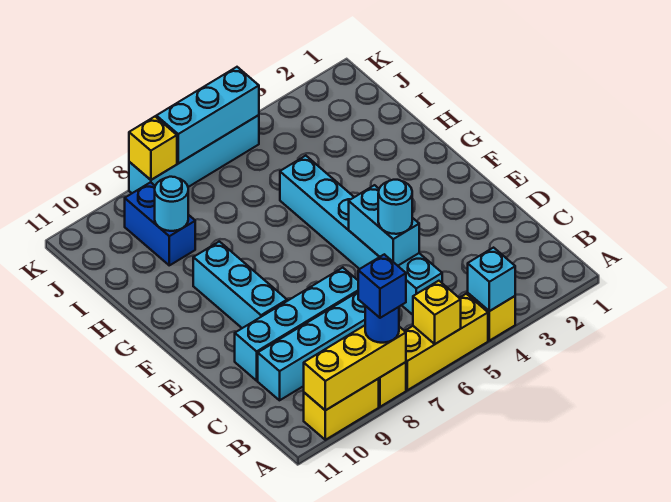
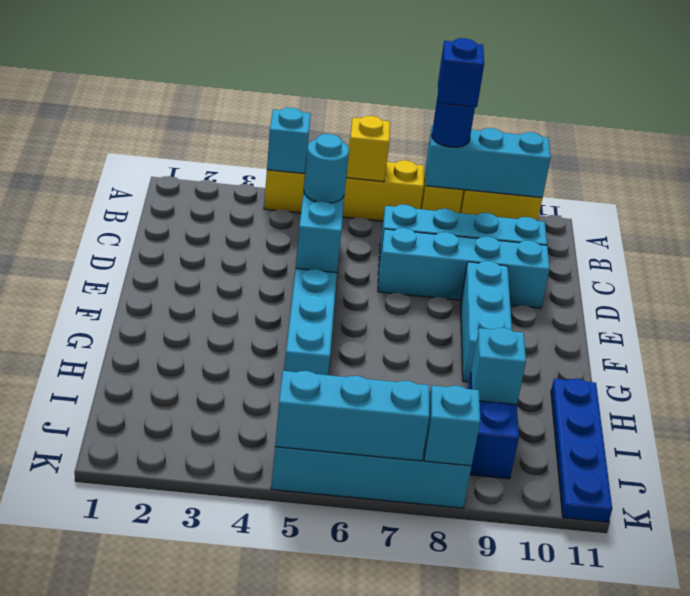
yellow brick A8:A10 level 2 -> cyan brick A8:A10 level 2
none -> blue plate H11:K11 level 1
cyan round brick I9 level 2 -> cyan brick I9 level 2
yellow brick K8 level 2 -> cyan brick K8 level 2

